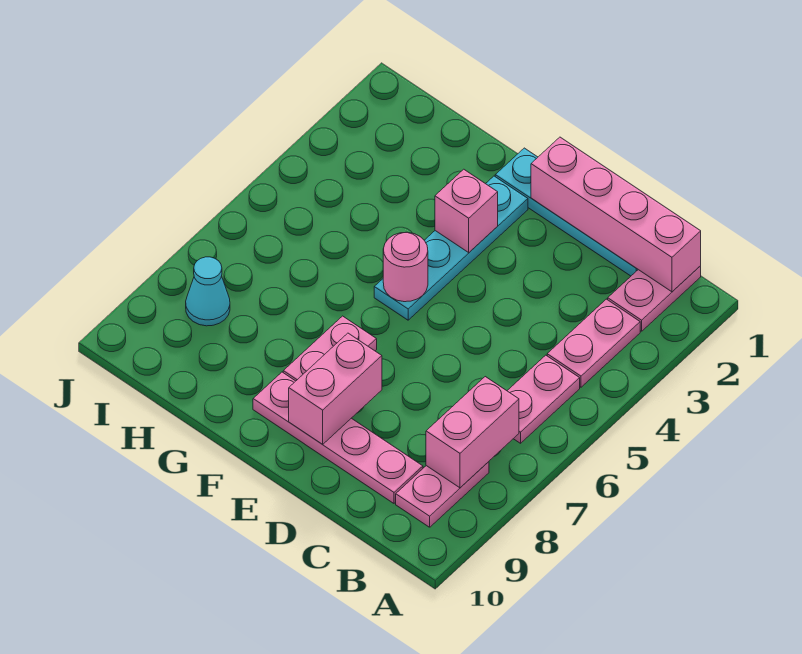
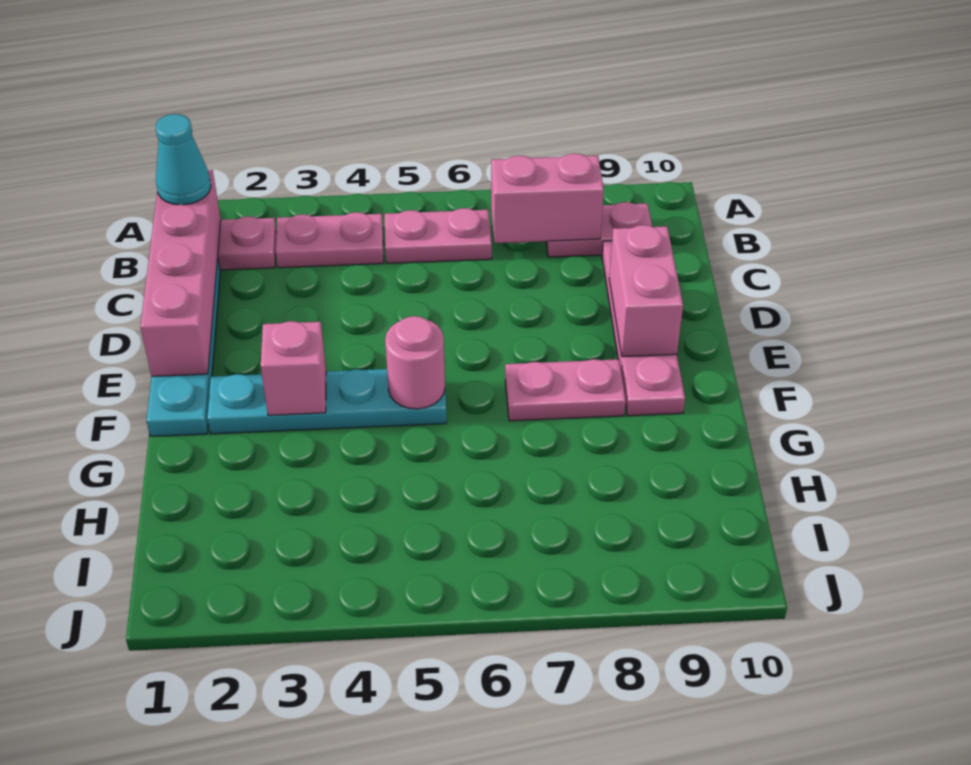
pink brick E8:E9 level 2 -> pink brick D9:E9 level 2
cyan cone I8 level 1 -> cyan cone B1 level 3

